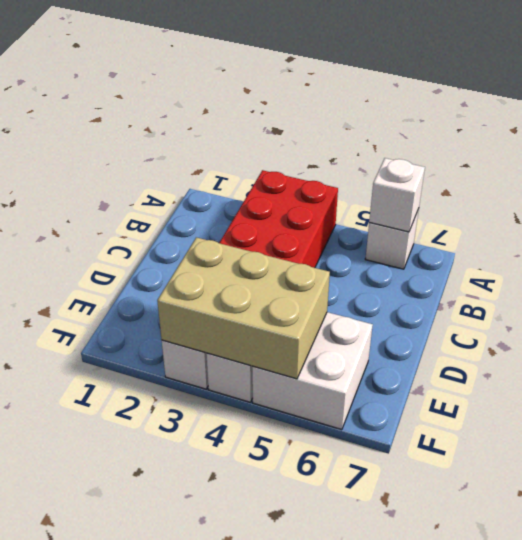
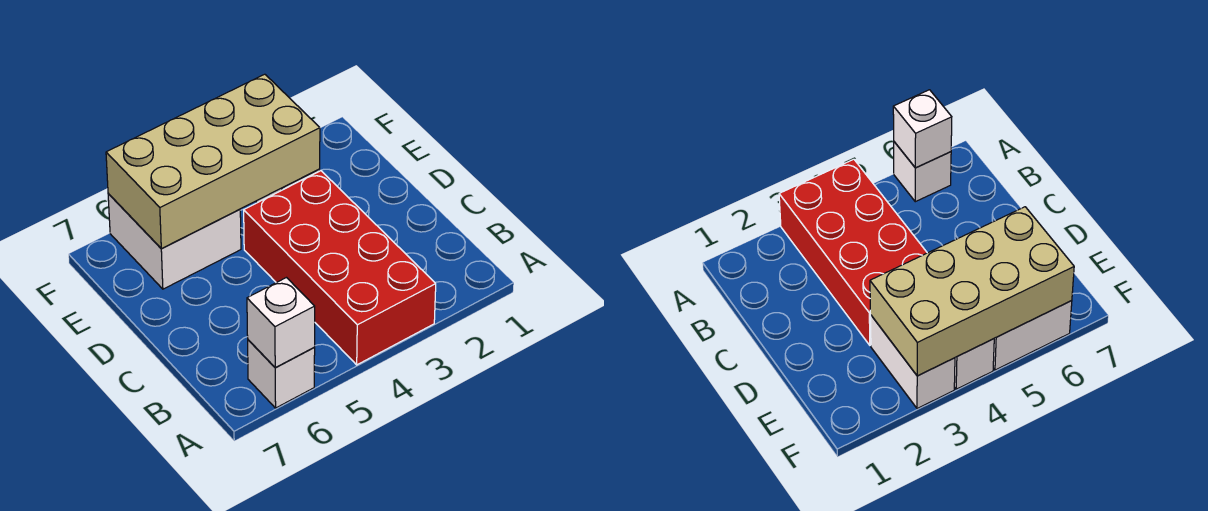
tan brick E3:F5 level 2 -> tan brick E3:F6 level 2

